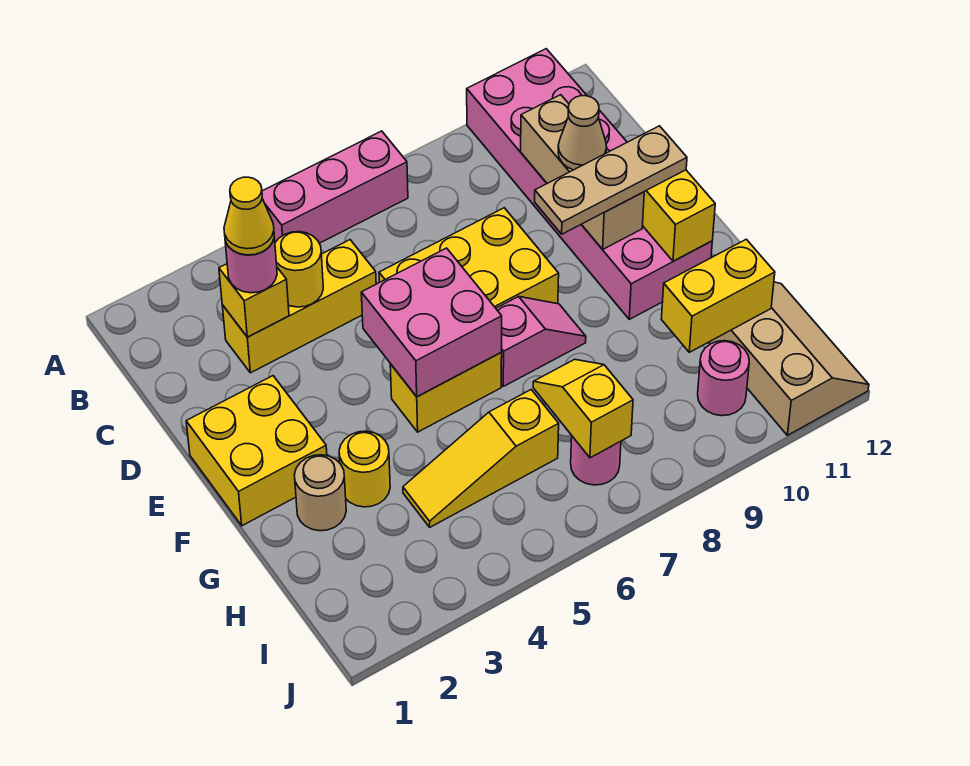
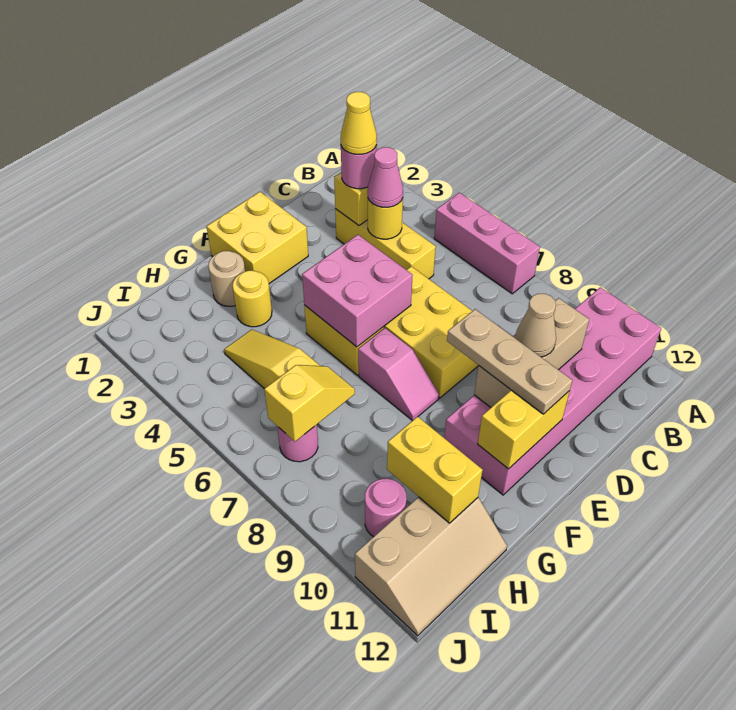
none -> pink cone C4 level 3

